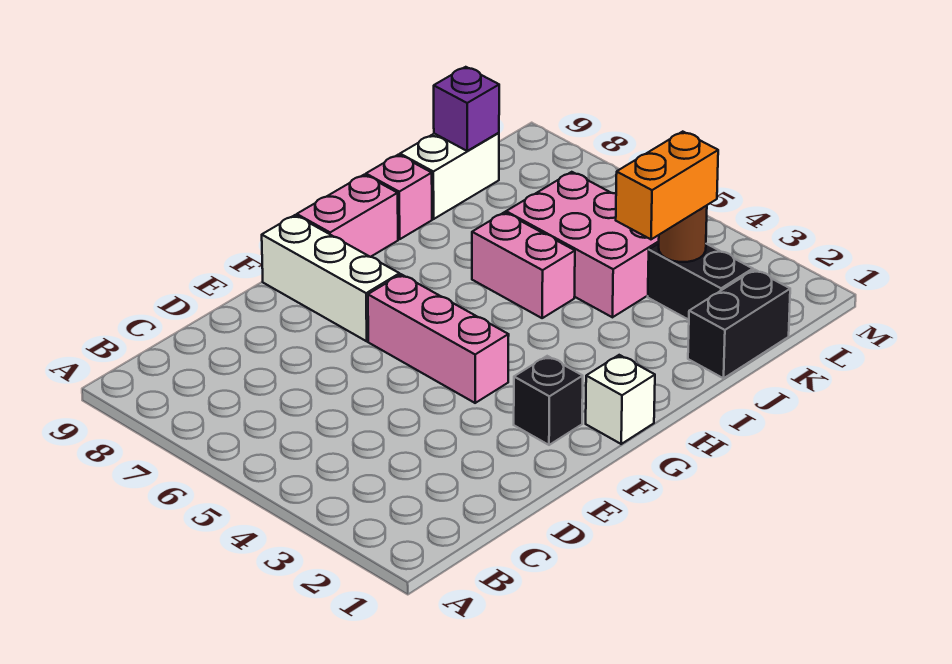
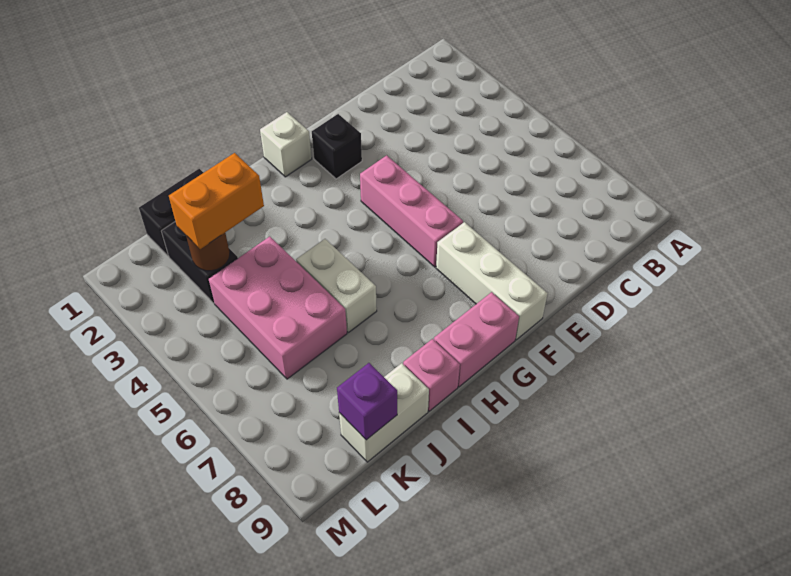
pink brick I5:I6 level 1 -> white brick I5:I6 level 1

